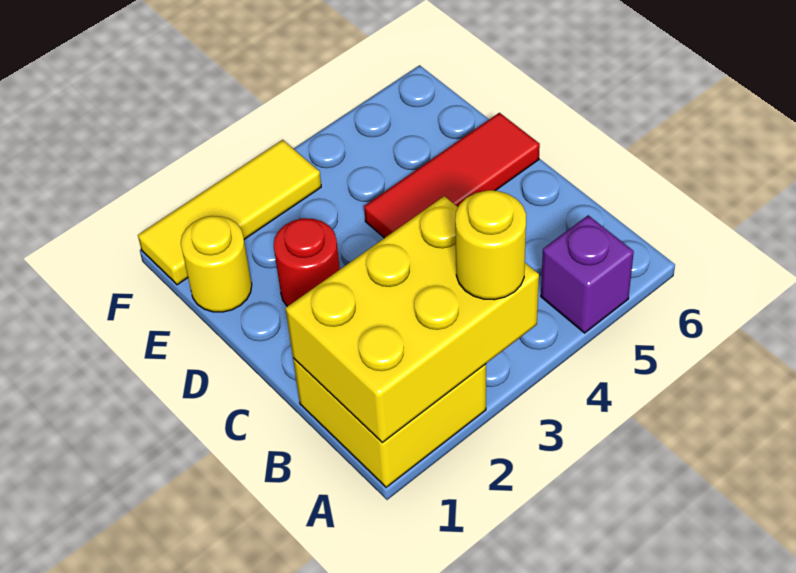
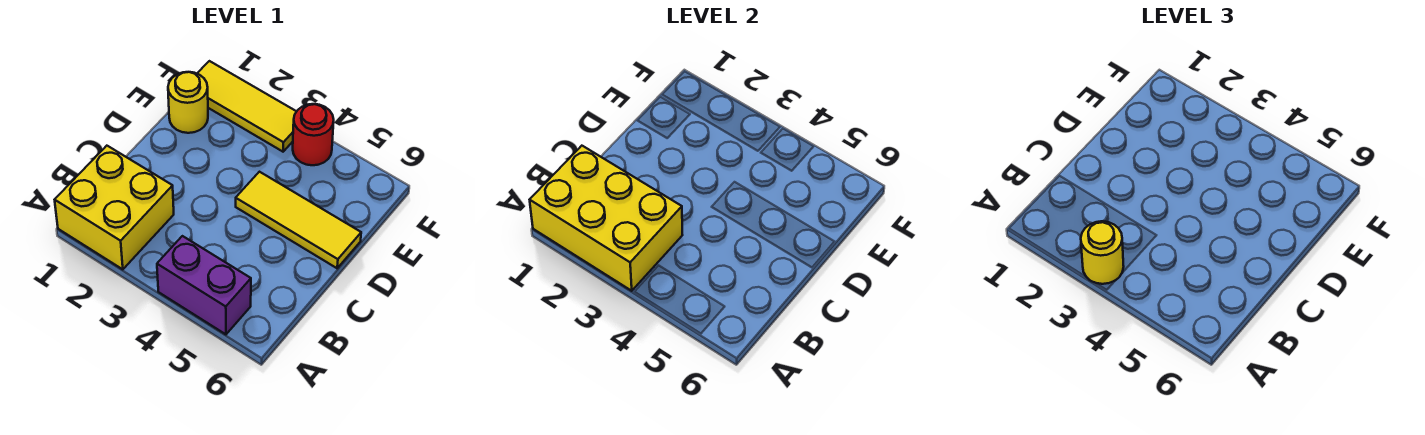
purple brick A5 level 1 -> purple brick A4:A5 level 1
red round brick D2 level 1 -> red round brick F4 level 1
red tile D4:D6 level 1 -> yellow tile D4:D6 level 1

